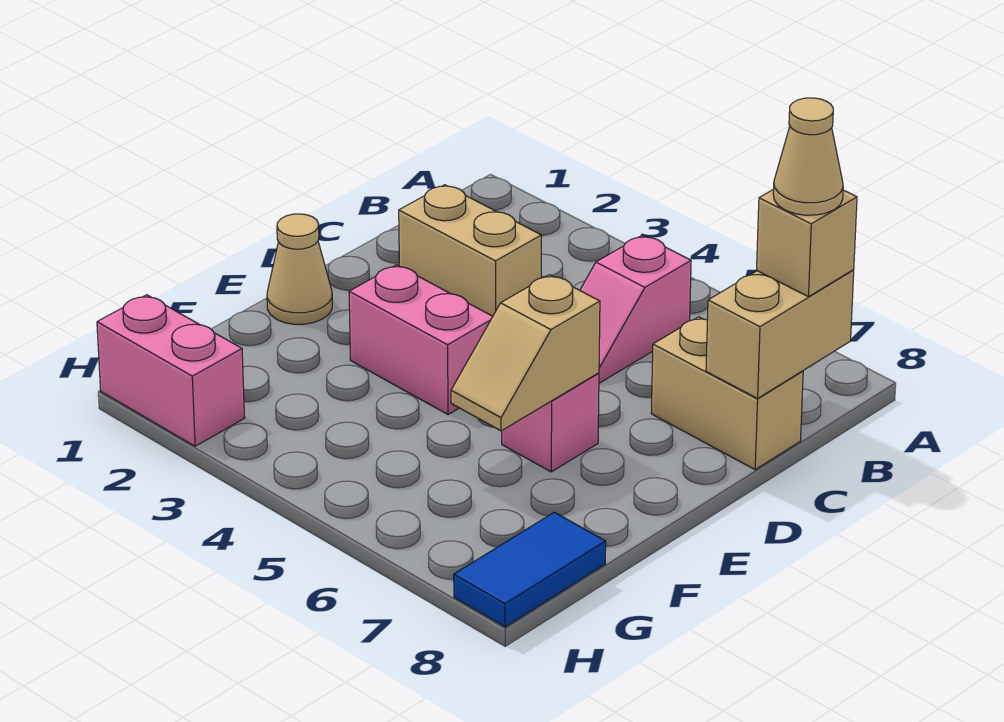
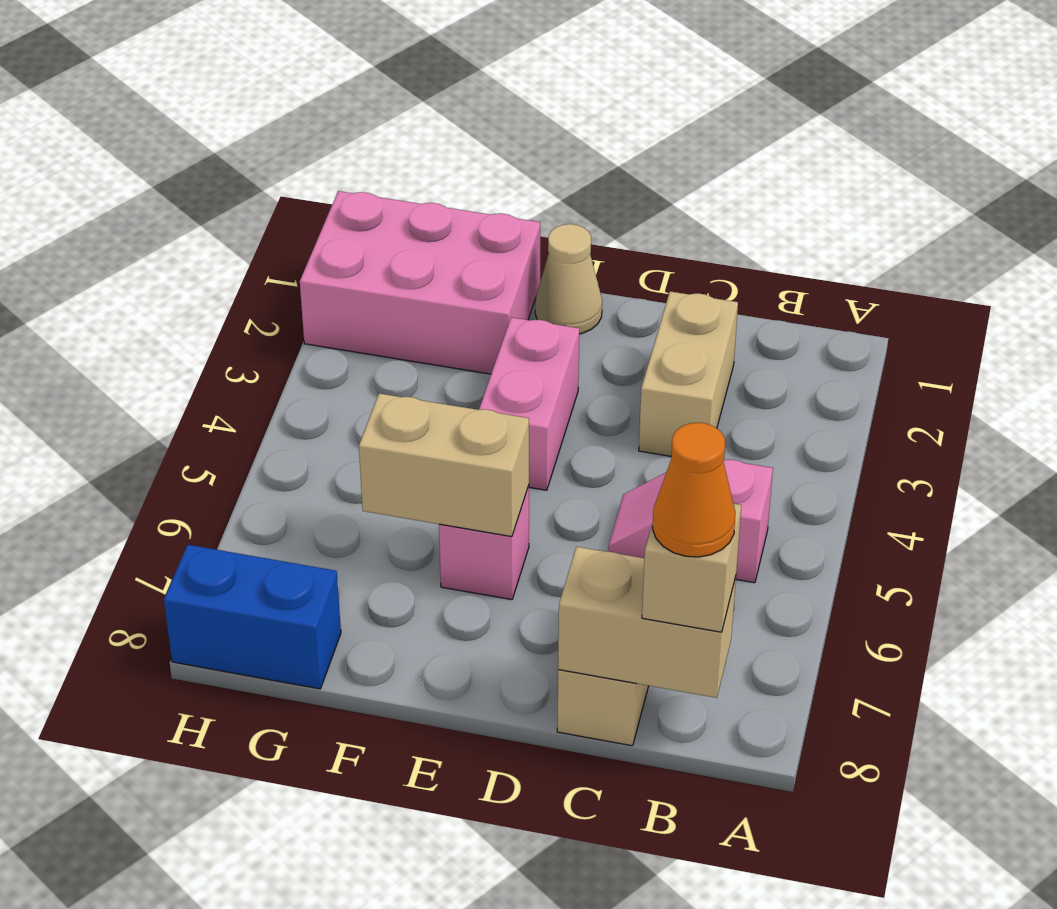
tan cone B8 level 4 -> orange cone B8 level 4
tan slope E6:F6 level 2 top E -> tan brick E6:F6 level 2
blue tile G8:H8 level 1 -> blue brick G8:H8 level 1
pink brick H1:H2 level 1 -> pink brick F1:H2 level 1

